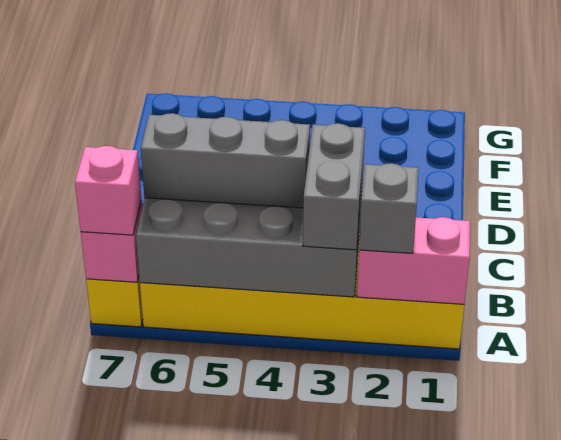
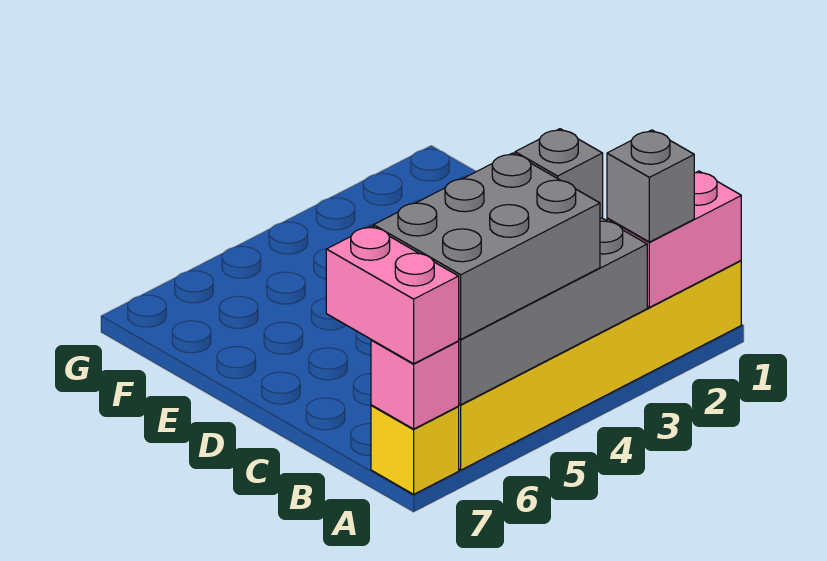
grey brick A3:B3 level 3 -> grey brick B3 level 3
pink brick A7 level 3 -> pink brick A7:B7 level 3
grey brick B4:B6 level 3 -> grey brick A4:B6 level 3

